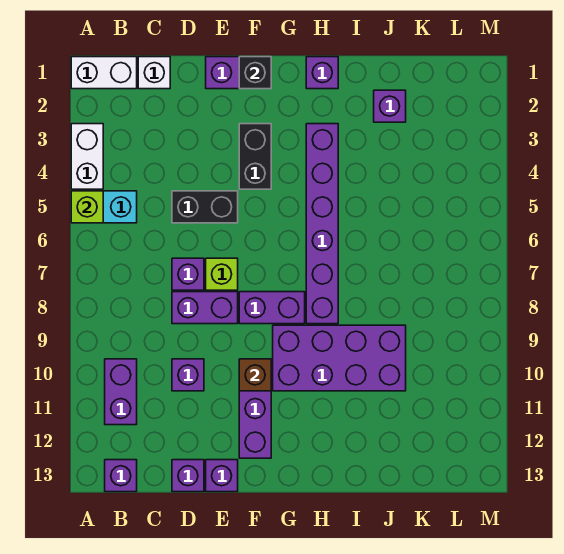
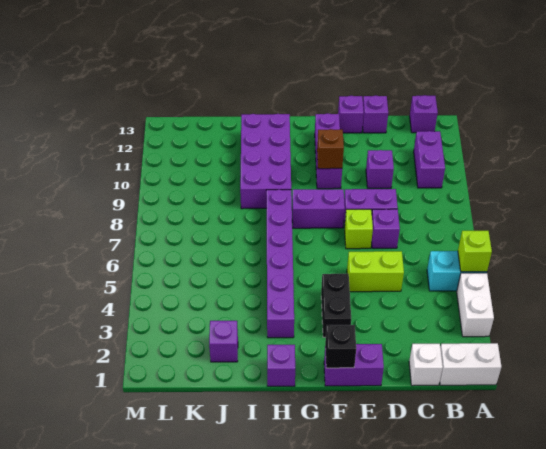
black brick D5:E5 level 1 -> lime brick D5:E5 level 1
purple brick G9:J10 level 1 -> purple brick H9:I12 level 1

